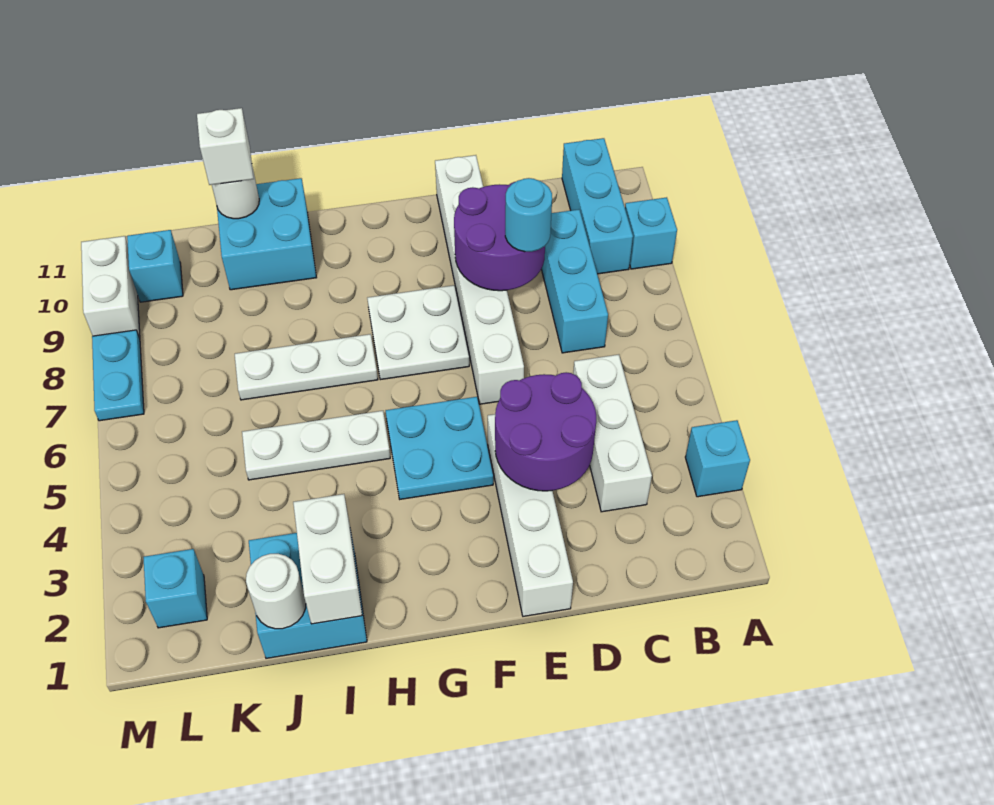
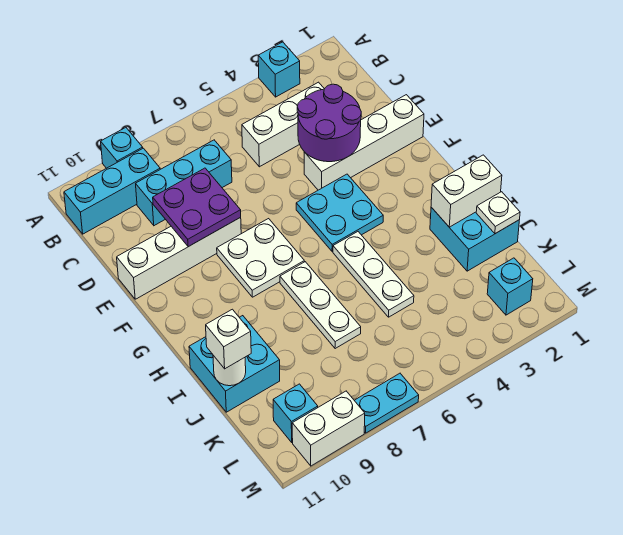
purple round brick D8:E9 level 2 -> purple plate D8:E9 level 2
cyan round brick D8 level 3 -> none
white brick E6:E11 level 1 -> white brick E8:E11 level 1
white round brick J1 level 2 -> white plate J1 level 2

